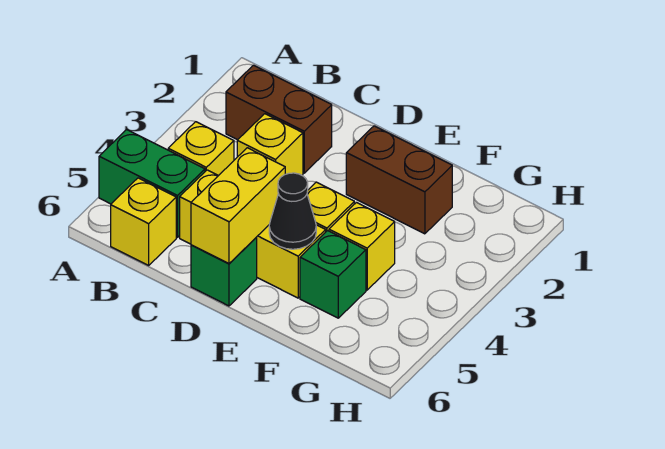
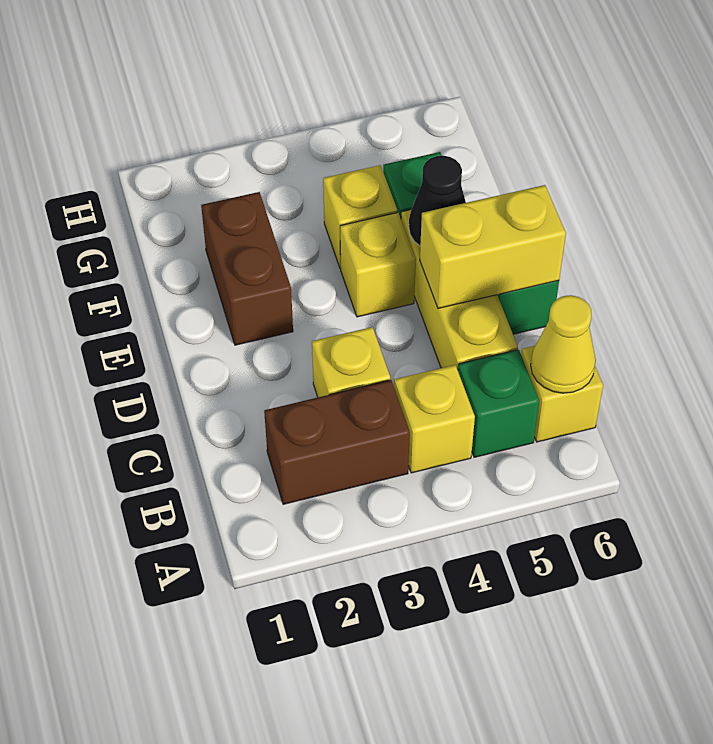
green brick A5:B5 level 1 -> green brick B5 level 1
brown brick B2:C2 level 1 -> brown brick B2:B3 level 1
none -> yellow cone B6 level 2

